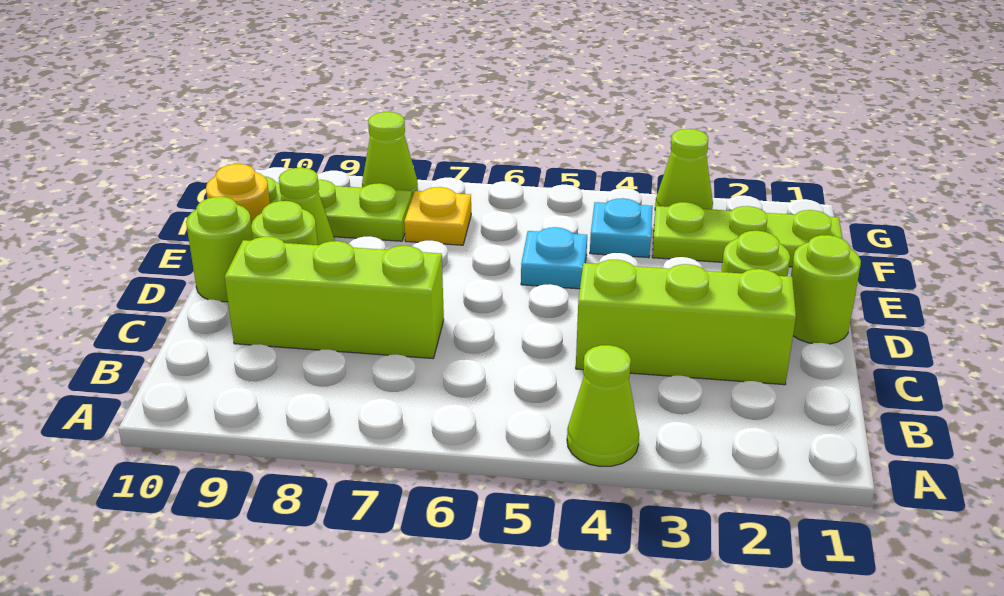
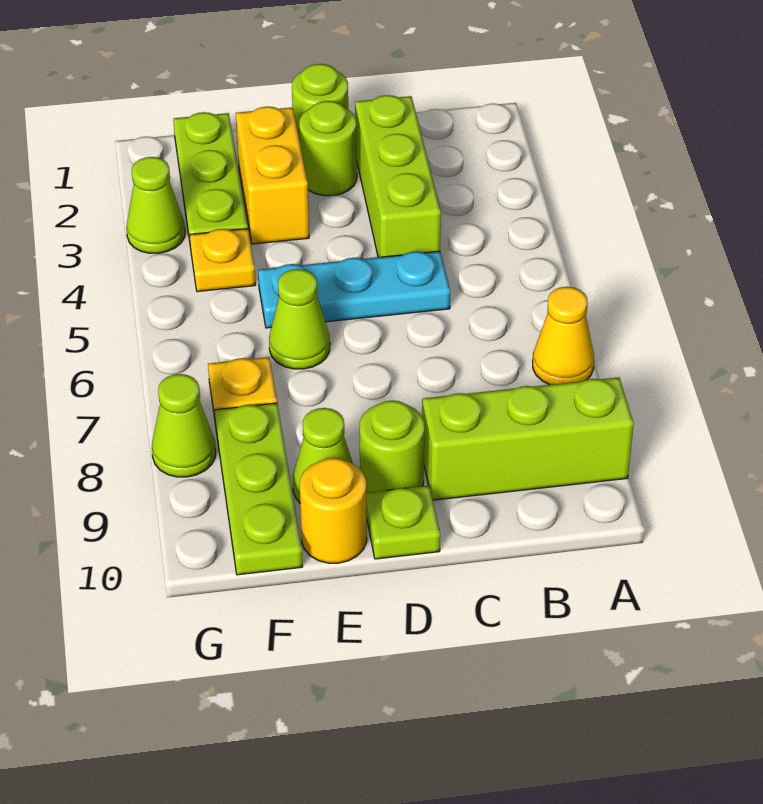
lime cone A4 level 1 -> lime cone E6 level 1
none -> yellow cone A7 level 1
lime brick C7:C9 level 1 -> lime brick A9:C9 level 1
lime round brick D10 level 1 -> lime plate D10 level 1
none -> yellow brick E2:E3 level 1
cyan plate E5 level 1 -> cyan plate C5:E5 level 1
cyan plate F4 level 1 -> yellow plate F4 level 1

